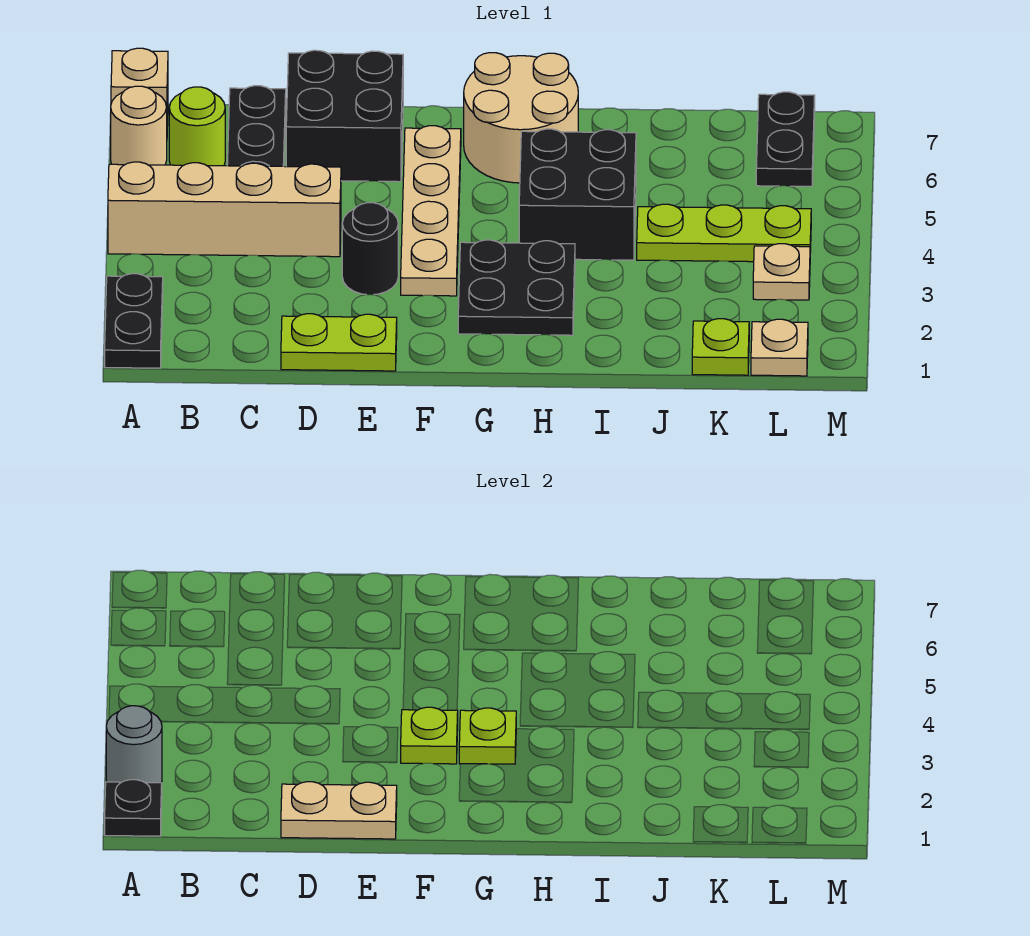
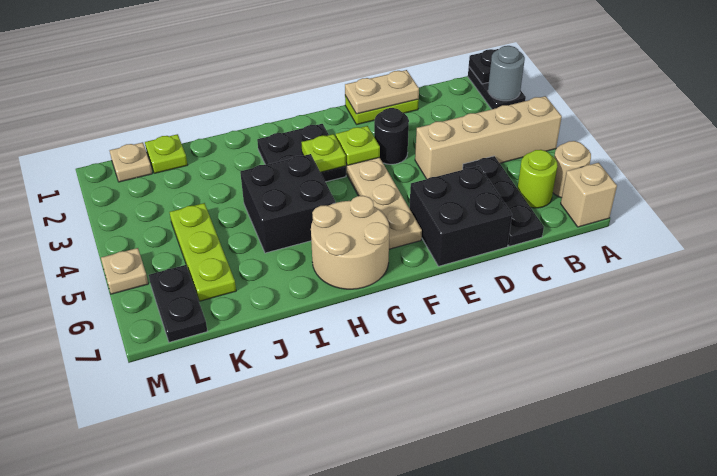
lime plate J4:L4 level 1 -> lime plate K4:K6 level 1
tan plate L3 level 1 -> tan plate M5 level 1

